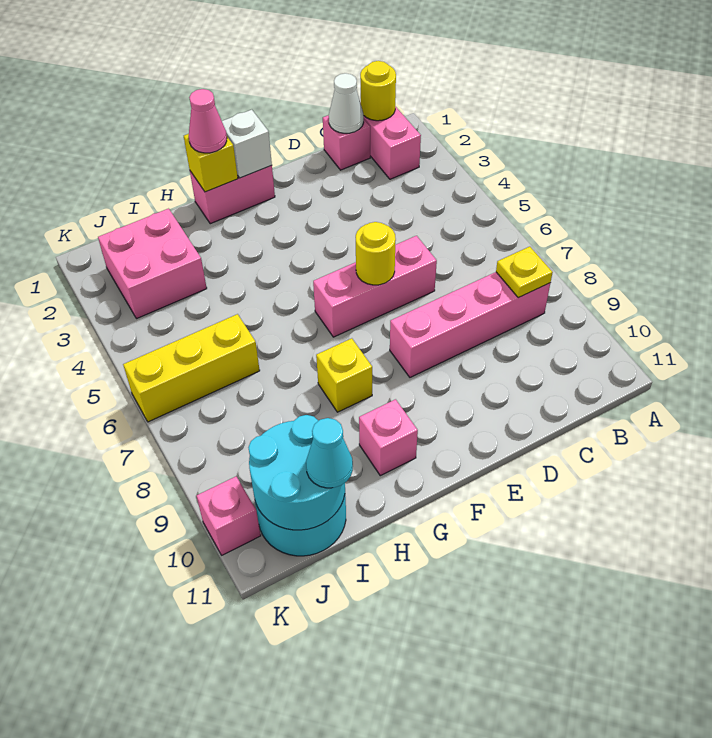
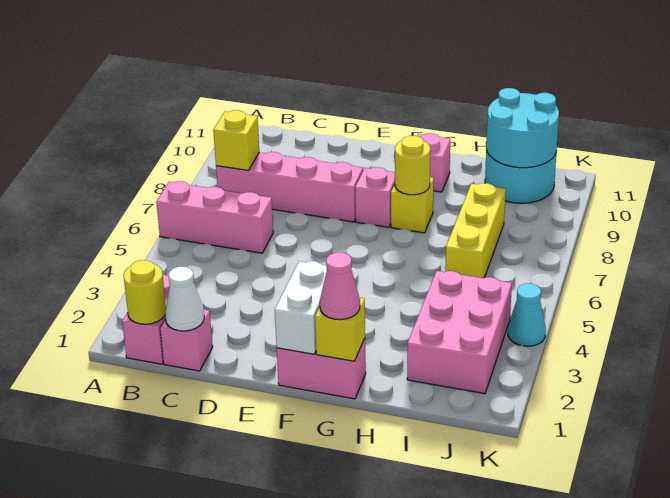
yellow plate B8 level 2 -> yellow brick B8 level 2
pink brick D6:F6 level 1 -> pink brick A6:C6 level 1
yellow round brick E6 level 2 -> yellow round brick G8 level 2
white brick F1 level 2 -> white brick F1:F2 level 2
pink brick I2:J3 level 1 -> pink brick I2:J4 level 1
yellow brick I6:K6 level 1 -> yellow brick I6:I8 level 1
cyan cone I11 level 3 -> cyan cone K4 level 1
pink brick K10 level 1 -> pink brick F8 level 1

